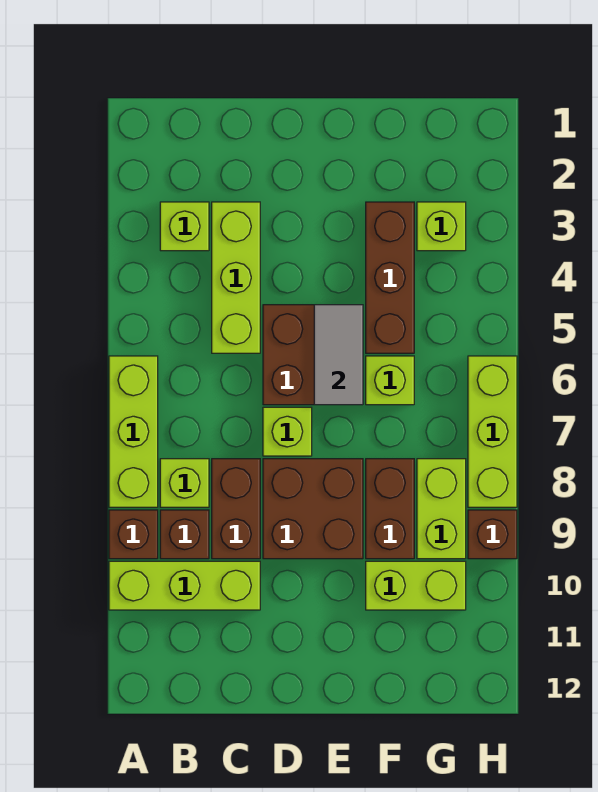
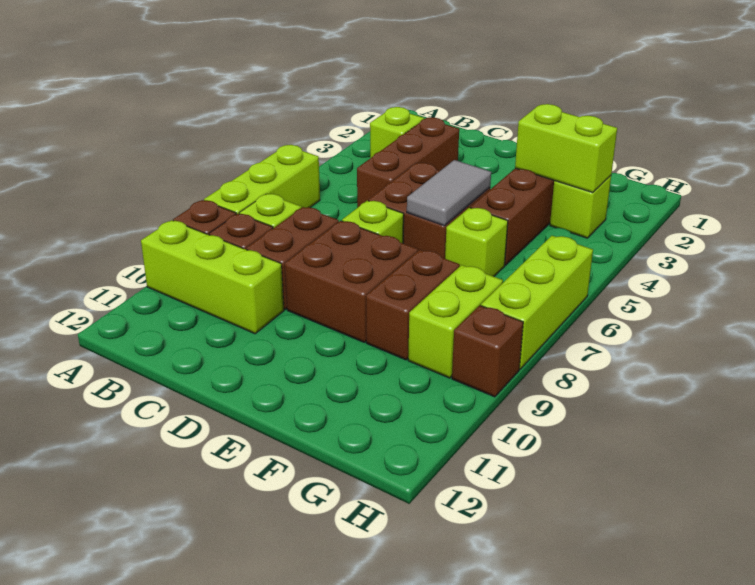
lime brick C3:C5 level 1 -> brown brick C3:C5 level 1
lime brick F10:G10 level 1 -> lime brick F3:G3 level 2

